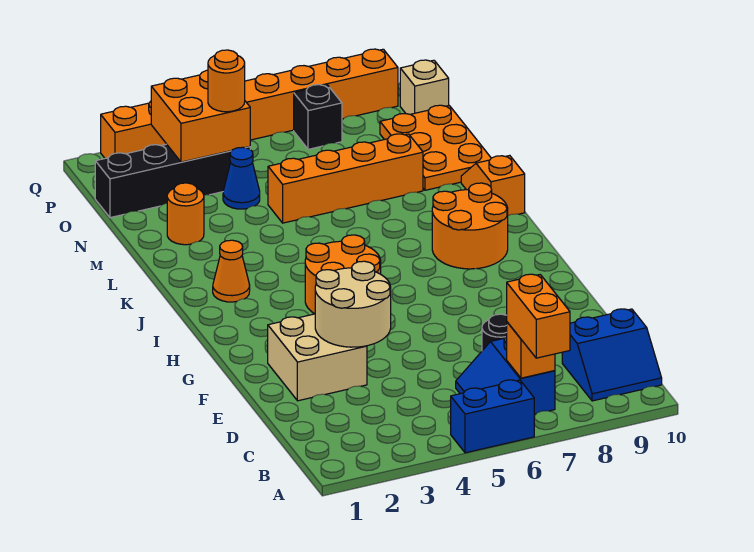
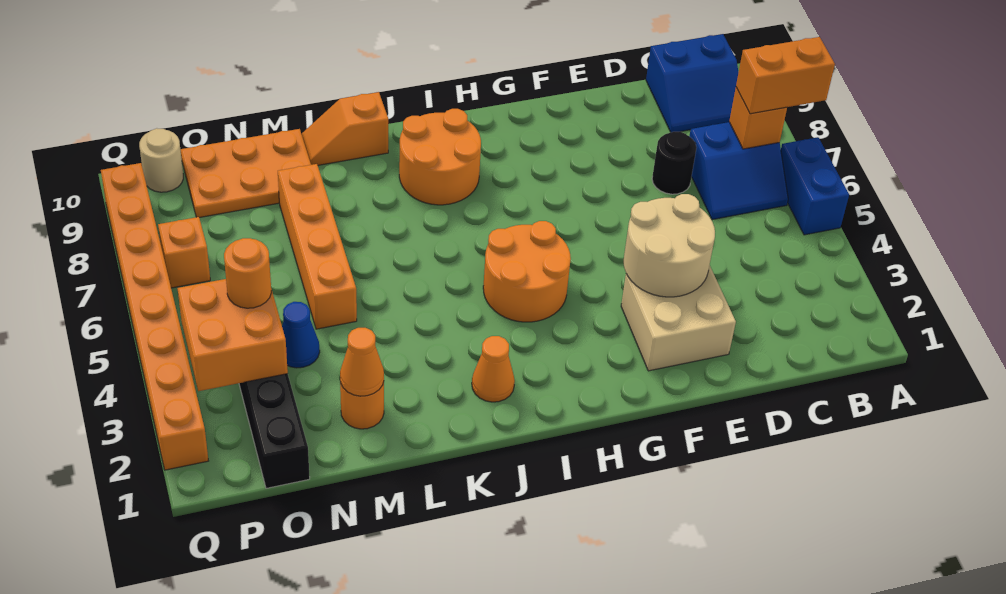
blue slope B9:C10 level 1 top C -> blue slope B9:C10 level 1 top 10
none -> orange cone M2 level 2
black brick P7 level 1 -> orange brick P7 level 1
tan brick P10 level 1 -> tan round brick P10 level 1

